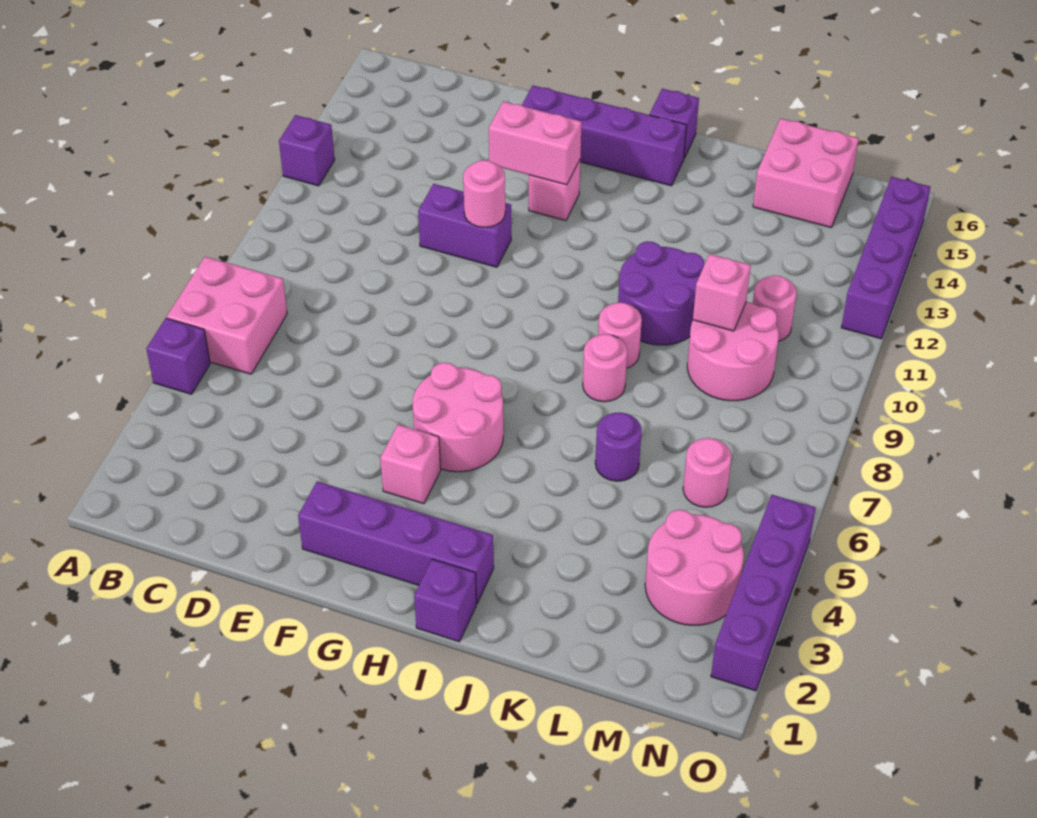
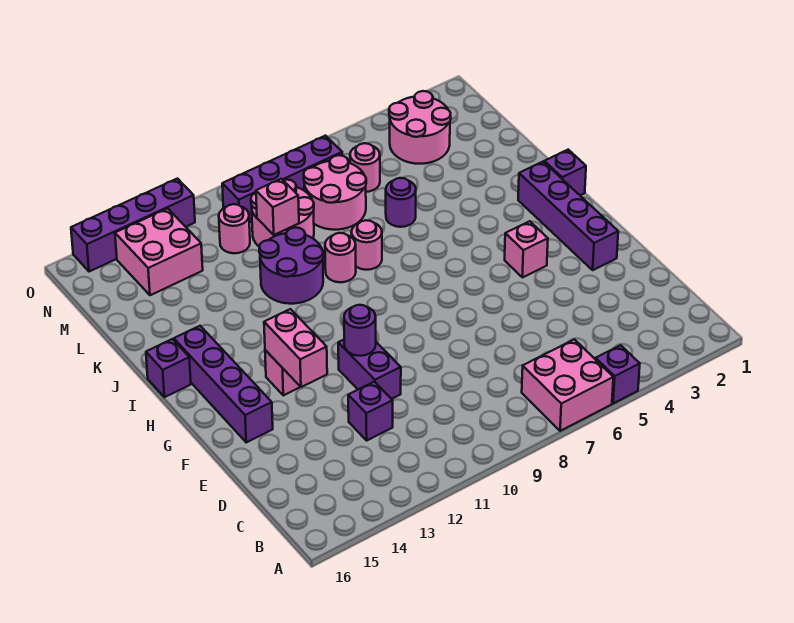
purple brick A12 level 1 -> purple brick D12 level 1
pink round brick F11 level 2 -> purple round brick F11 level 2
pink round brick G5:H6 level 1 -> pink round brick L7:M8 level 1
pink brick L15:M16 level 1 -> pink brick M13:N14 level 1
purple brick O2:O5 level 1 -> purple brick N7:N10 level 1

